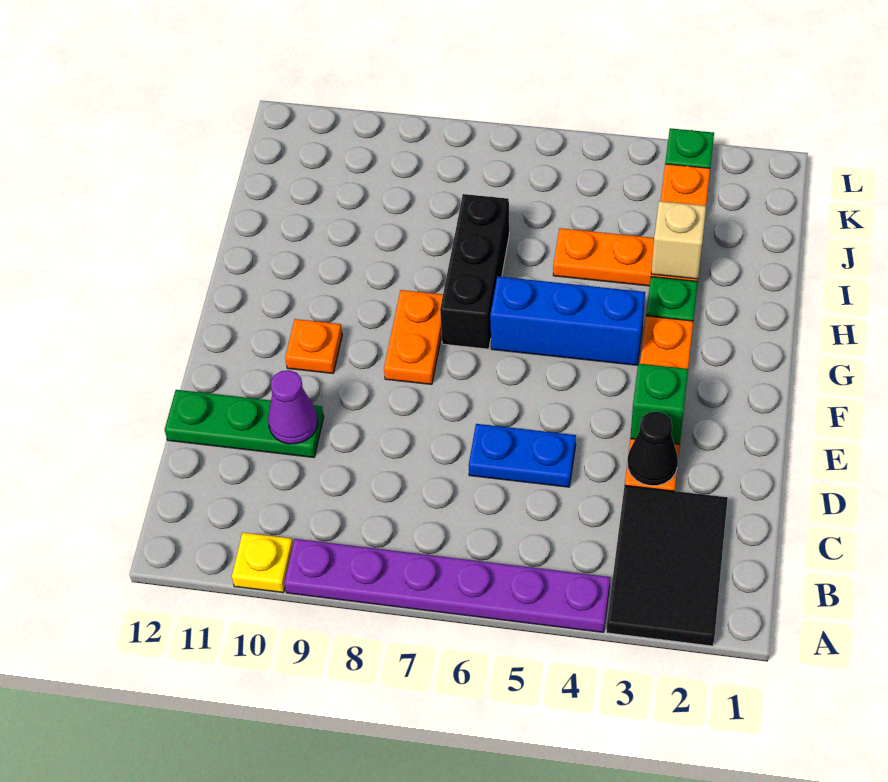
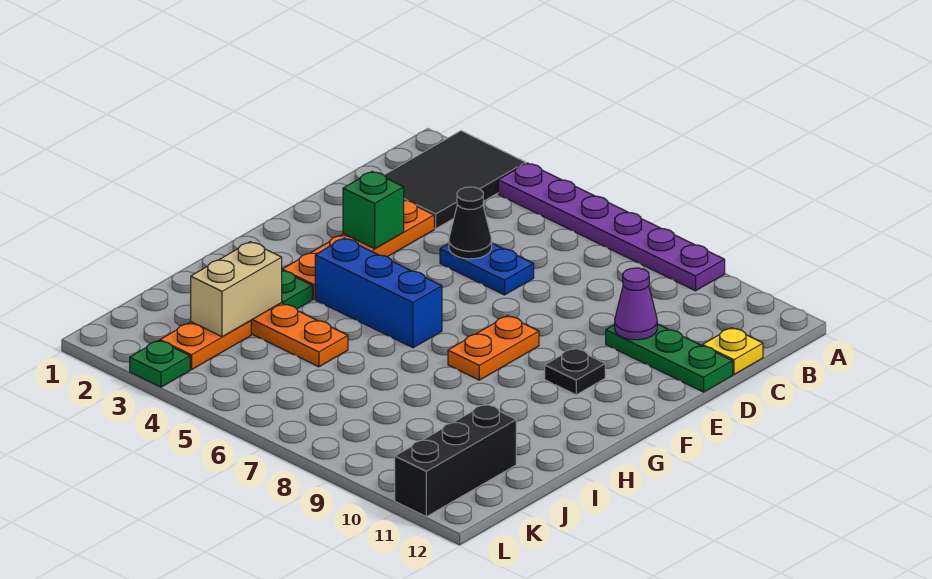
yellow plate A10 level 1 -> yellow plate C12 level 1
black cone D3 level 2 -> black cone D5 level 2
orange plate F10 level 1 -> black plate F10 level 1
black brick G7:I7 level 1 -> black brick J11:L11 level 1
tan brick I3 level 2 -> tan brick I3:J3 level 2

